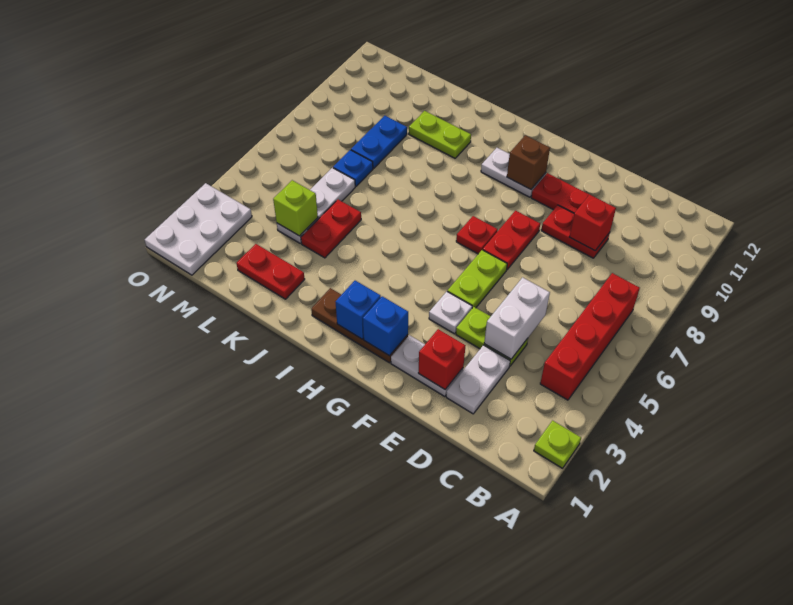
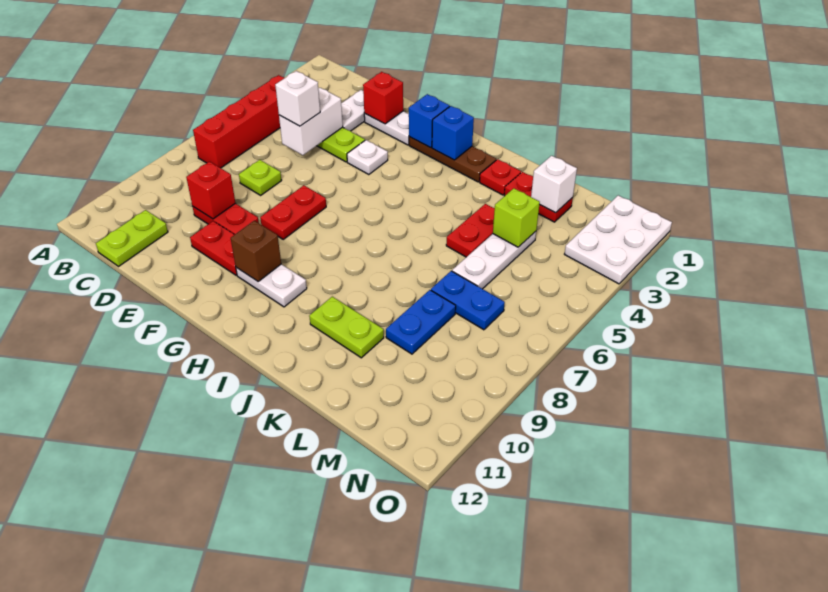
lime plate A2 level 1 -> lime plate D7 level 1
none -> white brick D5 level 3
lime plate F5:F6 level 1 -> lime plate C11:C12 level 1
red plate G7 level 1 -> red plate J2 level 1
none -> white brick L2 level 2
blue plate L7 level 1 -> blue plate L7:M7 level 1

